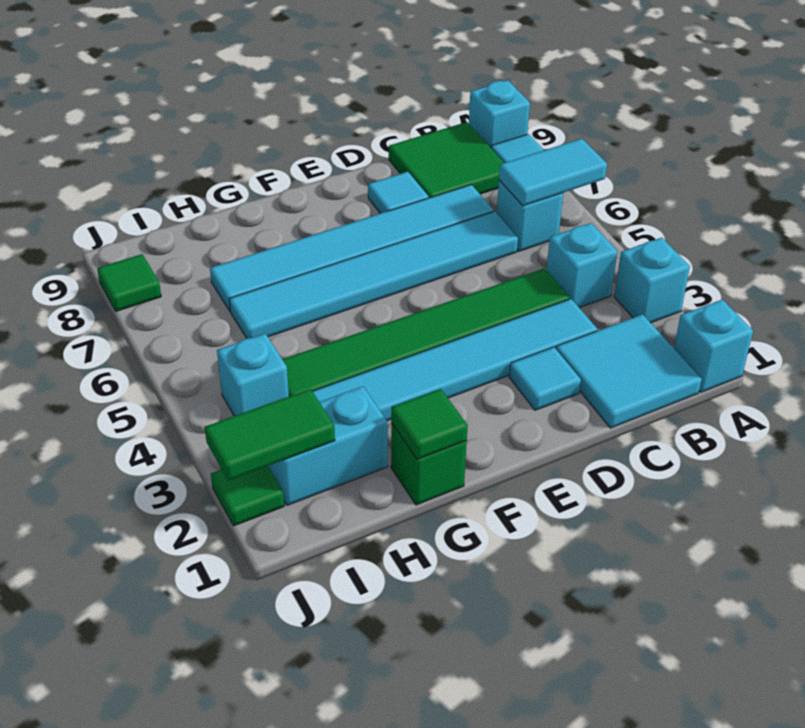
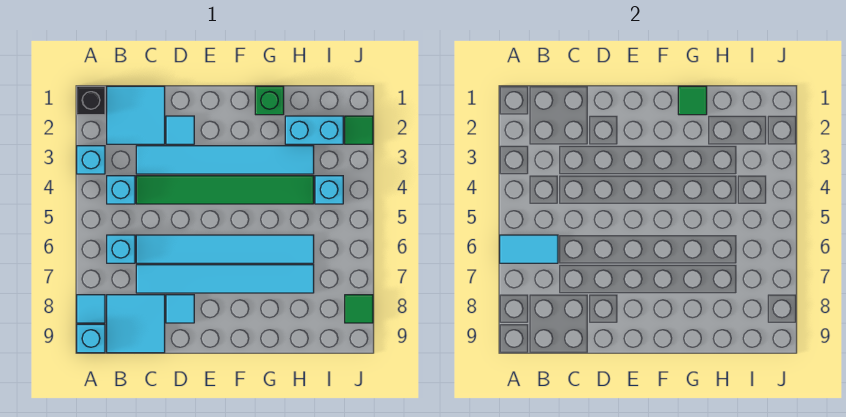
cyan brick A1 level 1 -> black brick A1 level 1
green tile B8:C9 level 1 -> cyan tile B8:C9 level 1
green tile I2:J2 level 2 -> none

